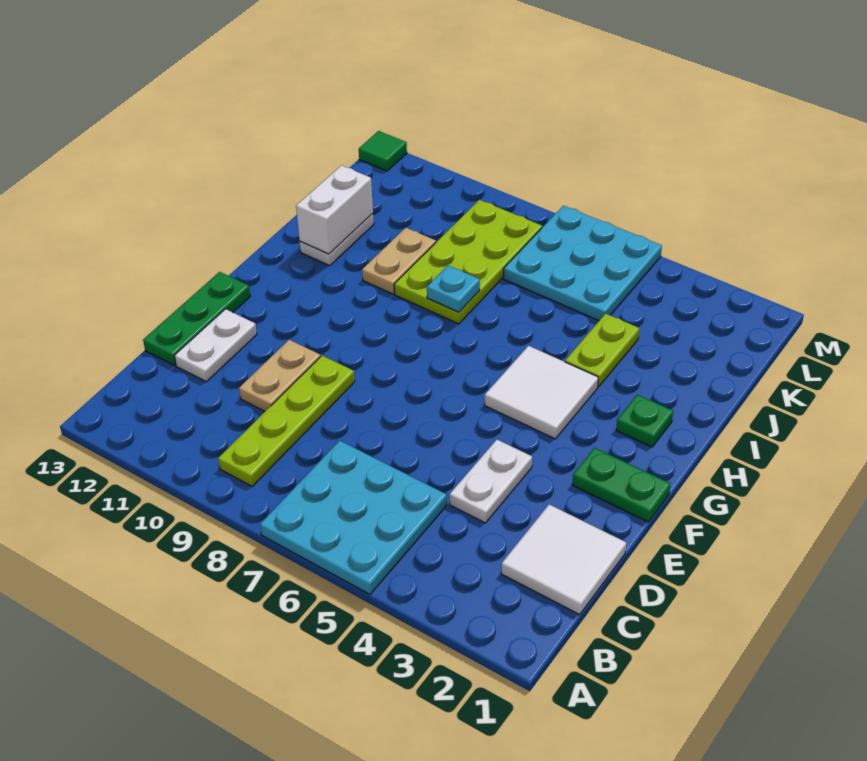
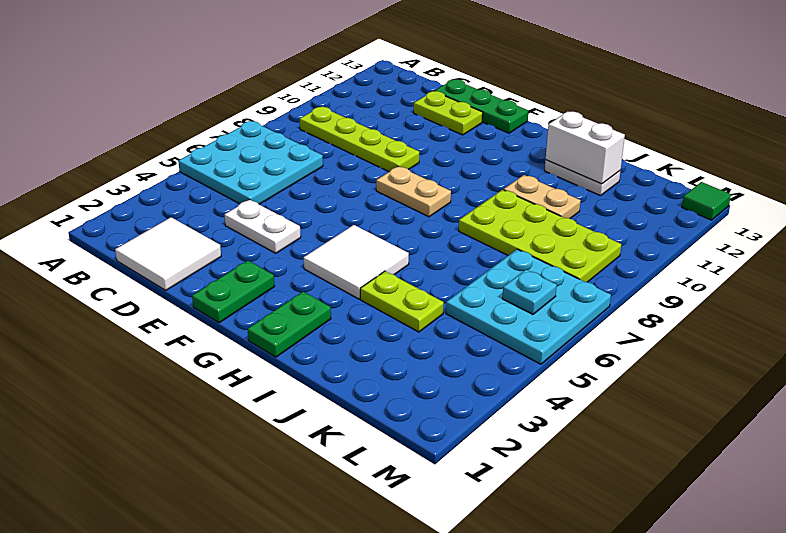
tan plate D10:E10 level 1 -> tan plate F8:G8 level 1
white plate D12:E12 level 1 -> lime plate D12:E12 level 1
green plate H2 level 1 -> green plate H1:H2 level 1
cyan plate I8 level 2 -> cyan plate L6 level 2

